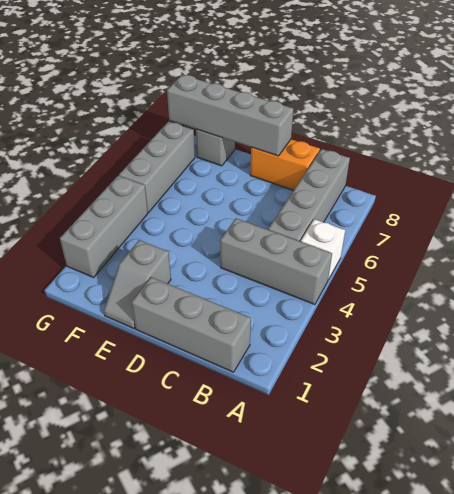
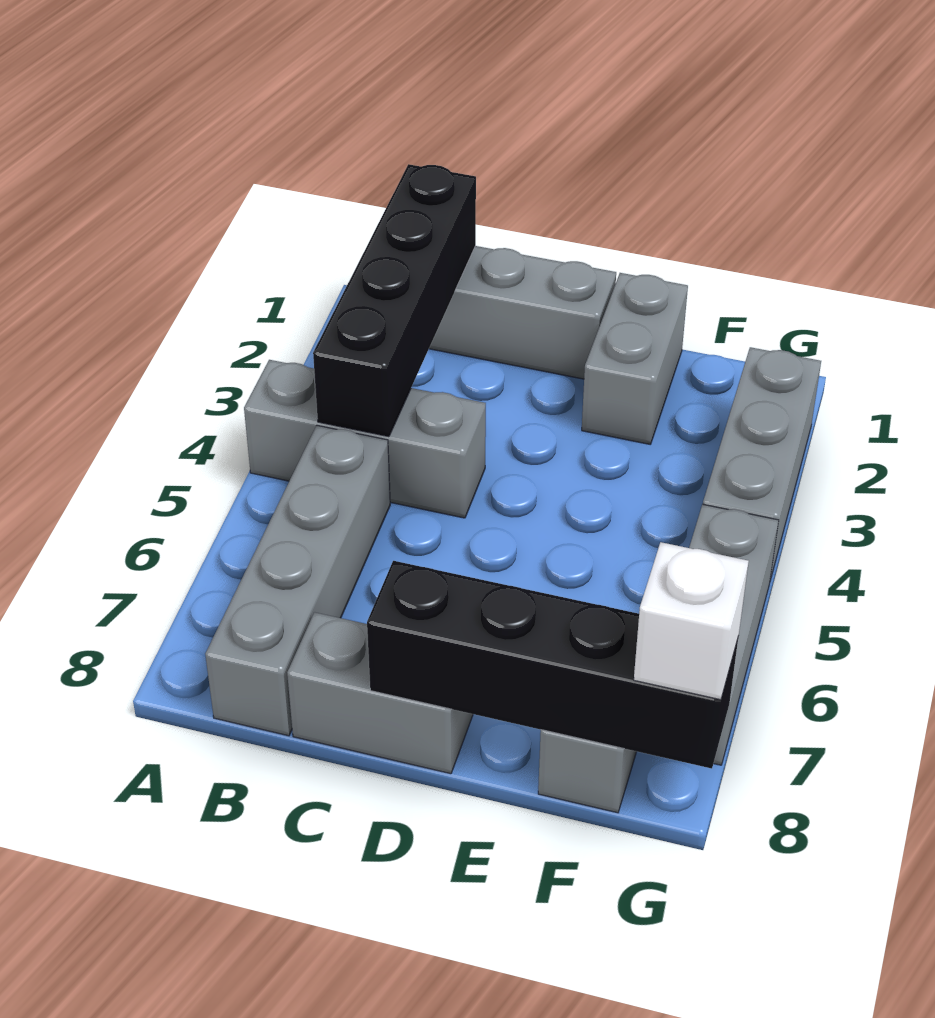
white brick A5 level 1 -> white brick G8 level 3
none -> black brick B1:B4 level 2
orange brick C8:D8 level 1 -> grey brick C8:D8 level 1
grey brick D8:G8 level 2 -> black brick D8:G8 level 2
grey slope E1:E2 level 1 top 2 -> grey brick E1:E2 level 1

